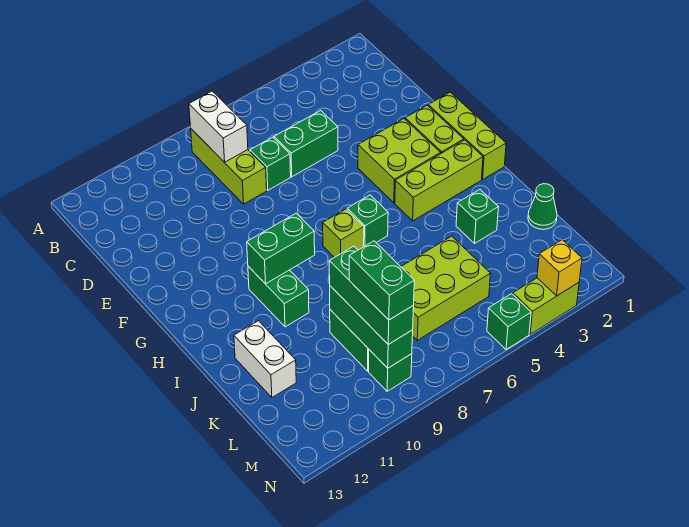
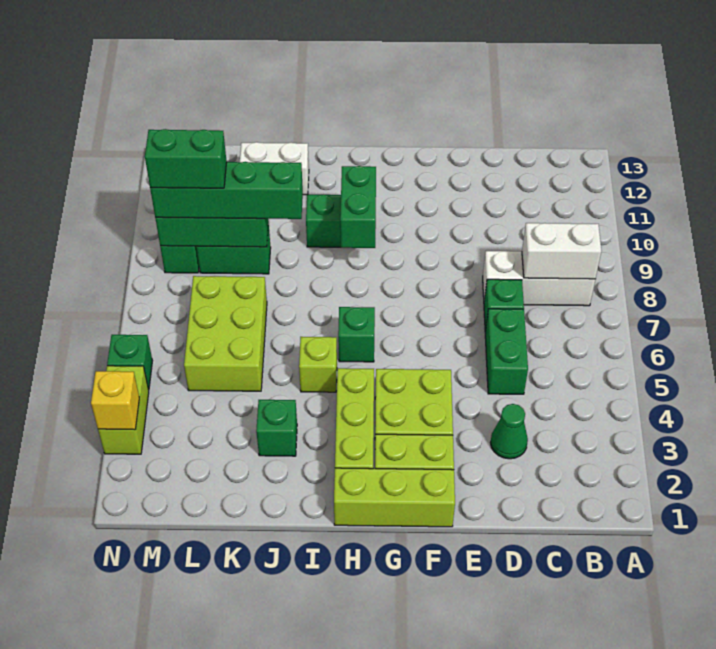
lime brick B8:D8 level 1 -> white brick B8:D8 level 1
lime brick H7 level 1 -> lime brick I5 level 1
green cone K1 level 1 -> green cone D3 level 1
green brick K9:M9 level 3 -> green brick J9:M9 level 3

